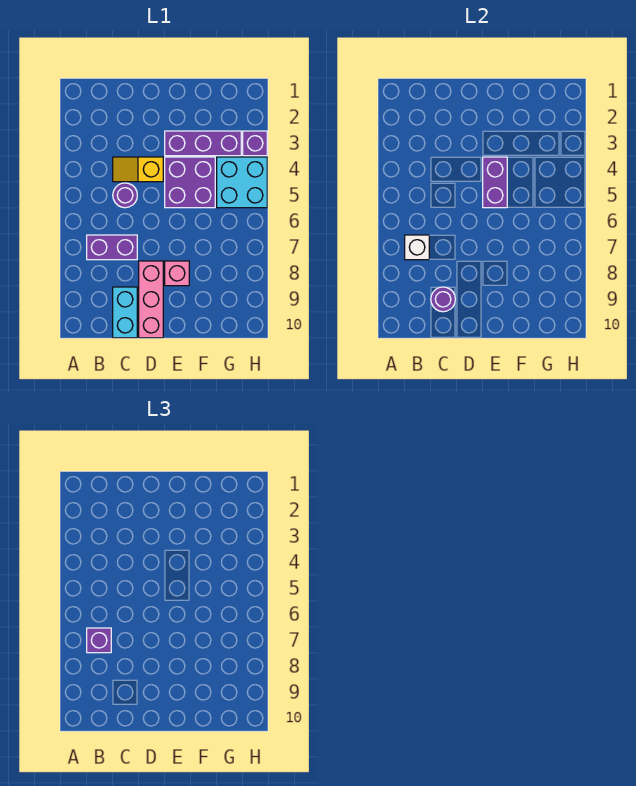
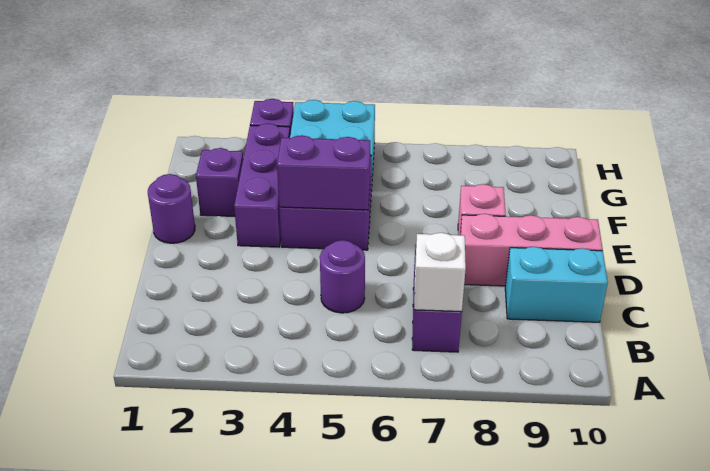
purple brick B7 level 3 -> purple brick F2 level 1
yellow slope C4:D4 level 1 top D -> none
purple round brick C9 level 2 -> purple round brick E1 level 1

